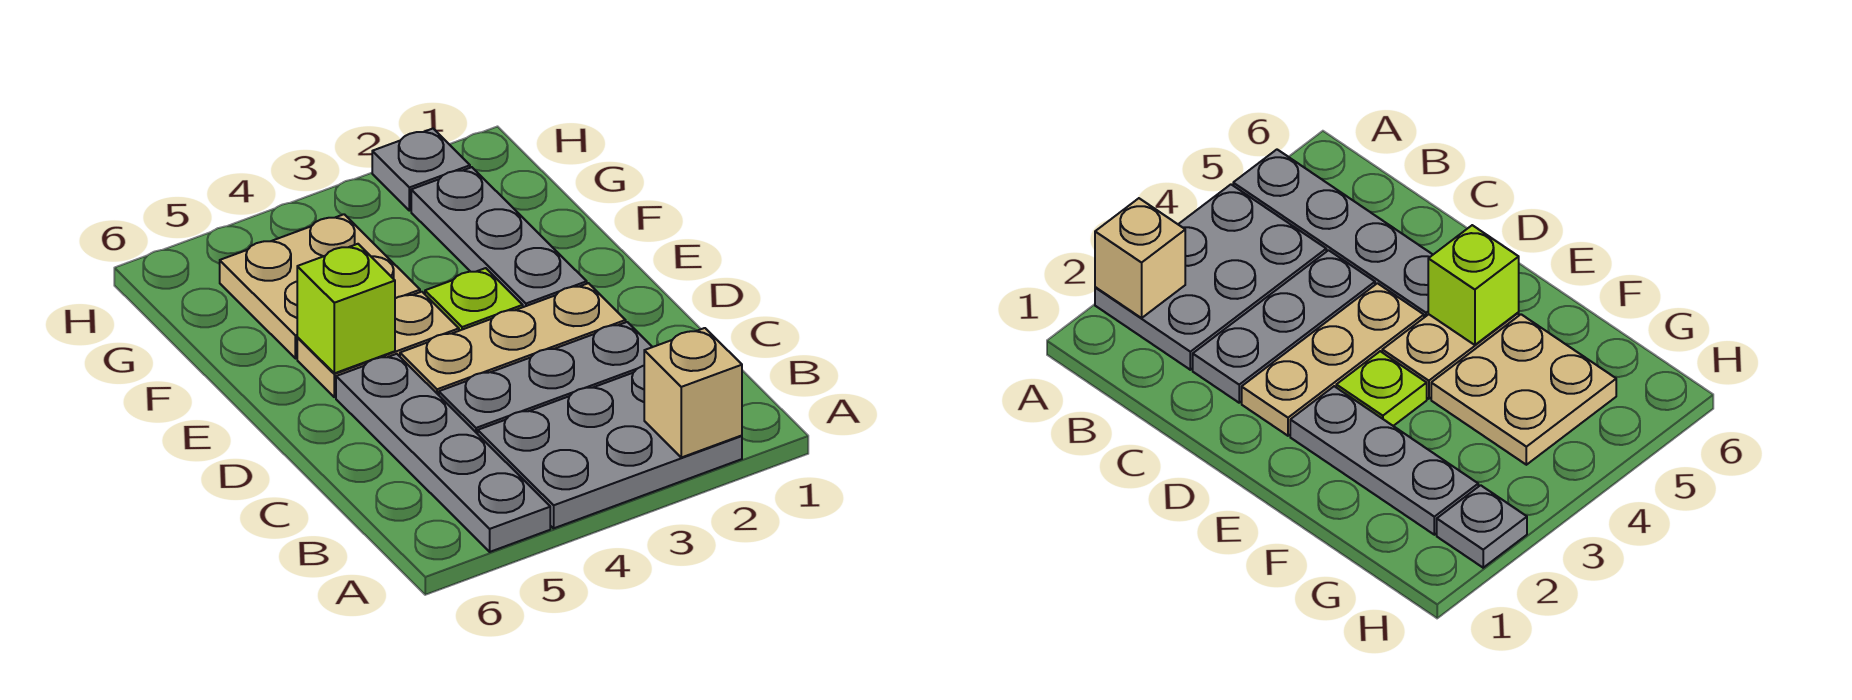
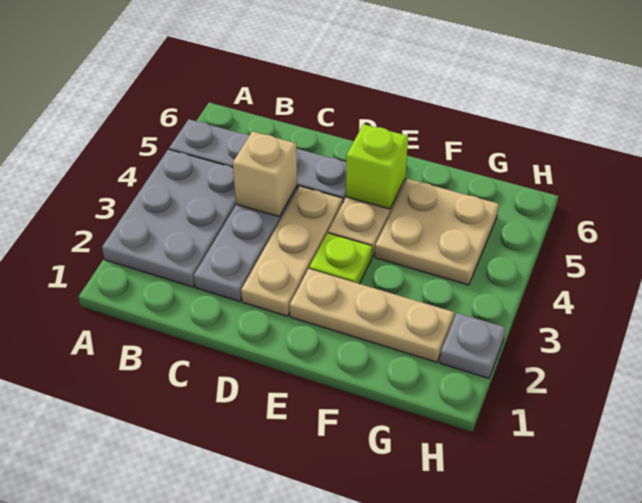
tan brick A2 level 2 -> tan brick C4 level 2
grey plate E2:G2 level 1 -> tan plate E2:G2 level 1

